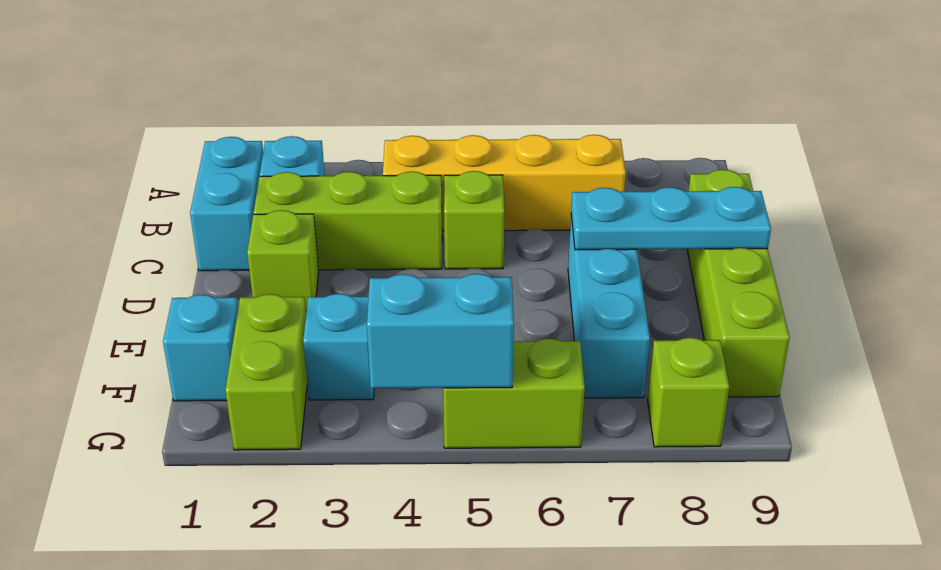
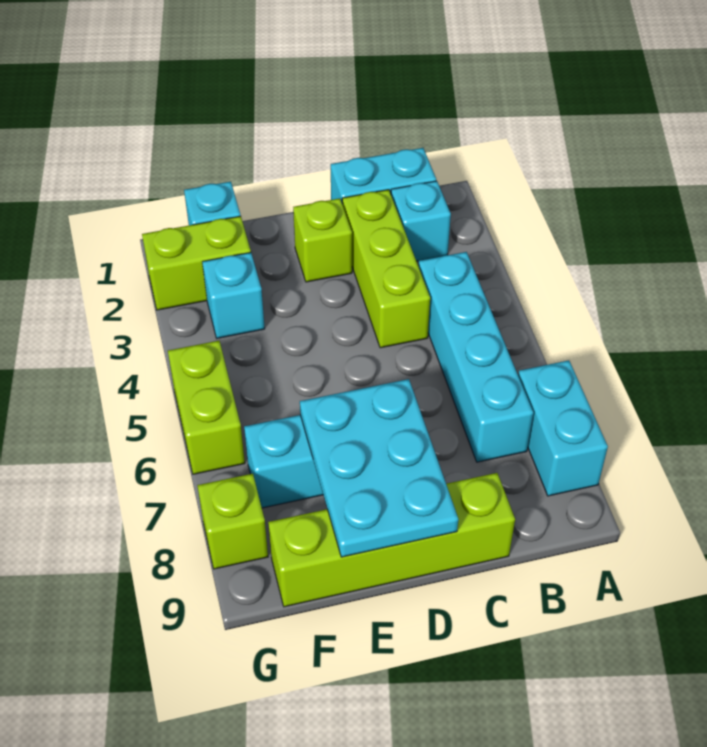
yellow brick B4:B7 level 1 -> cyan brick B4:B7 level 1
lime brick C5 level 1 -> none
cyan plate D7:D9 level 2 -> cyan plate D7:E9 level 2
cyan brick G4:G5 level 2 -> cyan brick A7:A8 level 1

